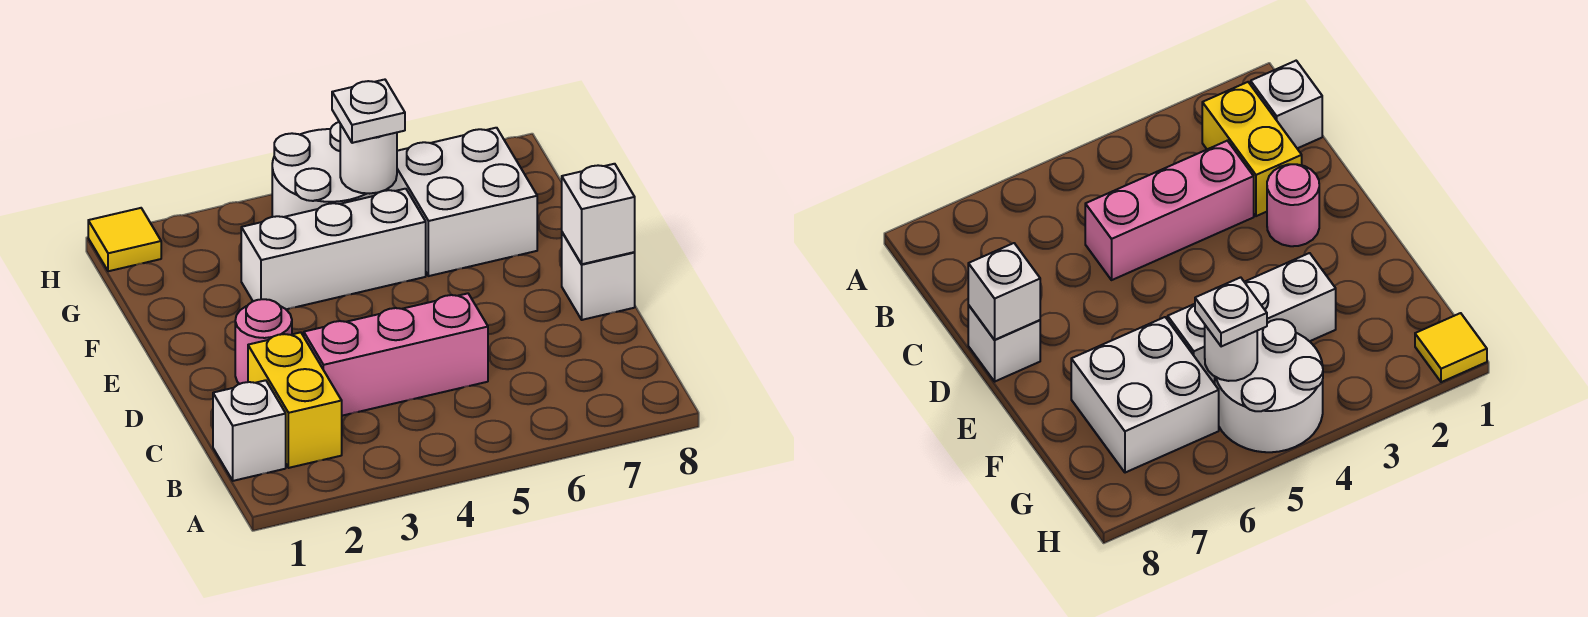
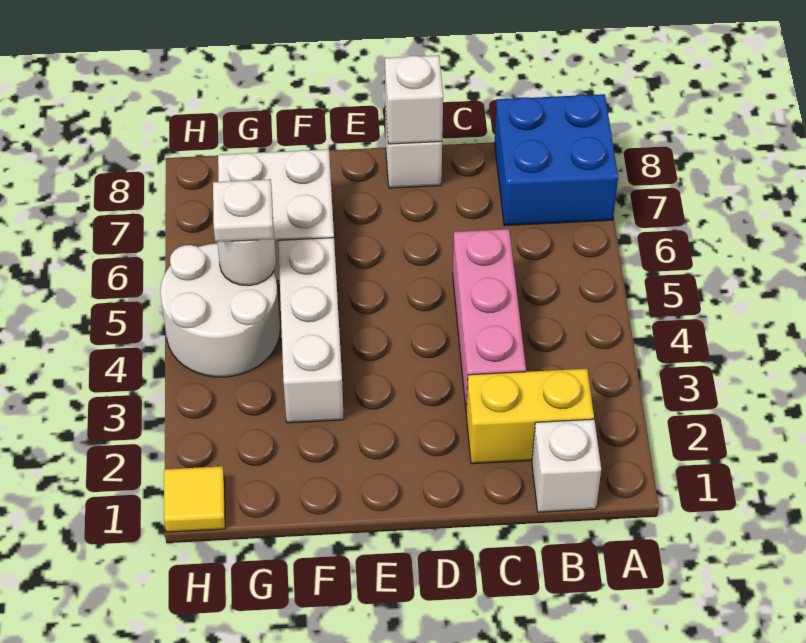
none -> blue brick A7:B8 level 1
pink round brick D2 level 1 -> none

